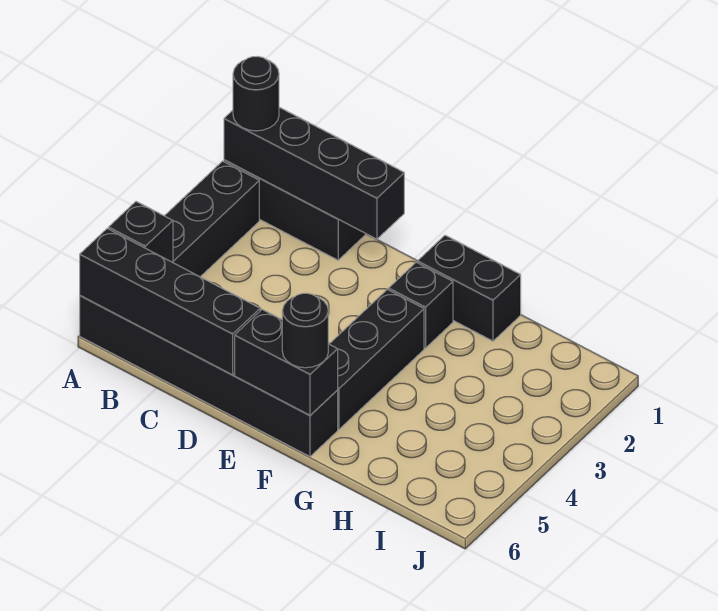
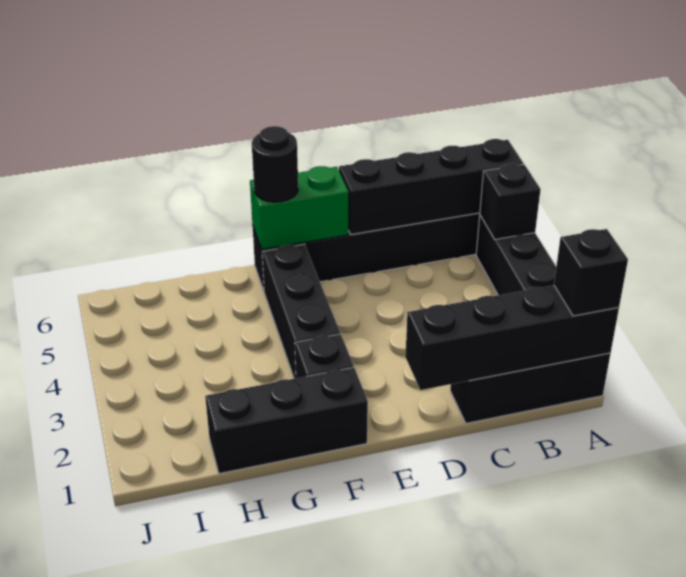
black round brick A1 level 3 -> black brick A1 level 3
black brick E6:F6 level 2 -> green brick E6:F6 level 2
black brick F1:G1 level 1 -> black brick F1:H1 level 1

